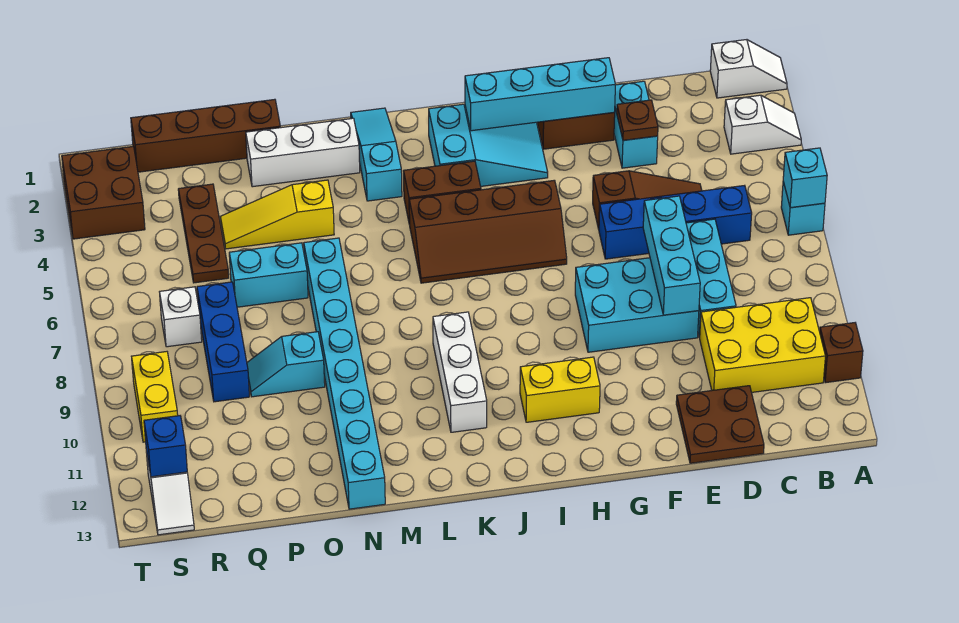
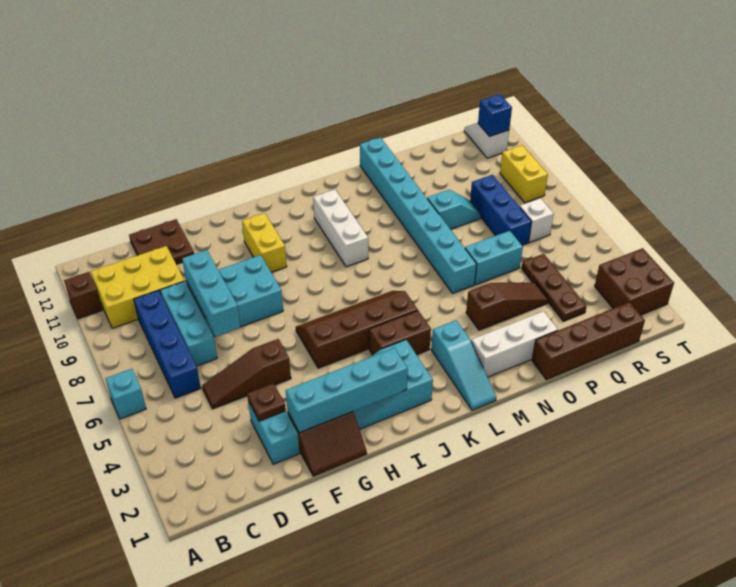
white slope A1:B1 level 1 top B -> none
white slope A3:B3 level 1 top B -> none
cyan brick A6 level 2 -> none
blue brick C6:F6 level 1 -> blue brick C6:C9 level 1
yellow brick H11:I11 level 1 -> yellow brick H10:H11 level 1
yellow slope N4:P4 level 1 top N -> brown slope N4:P4 level 1 top N

